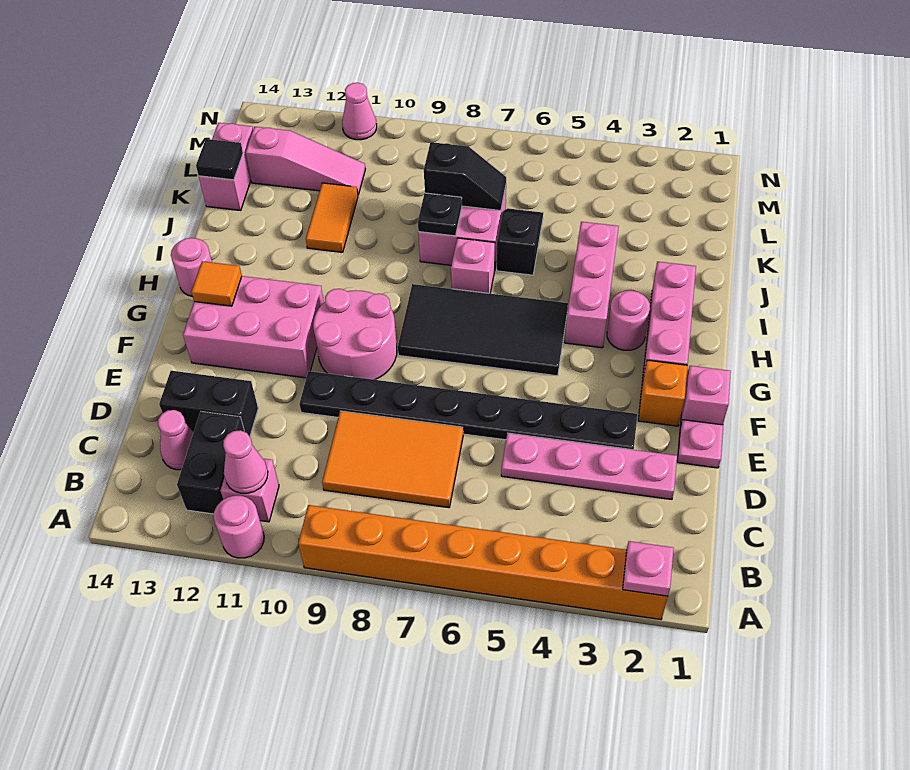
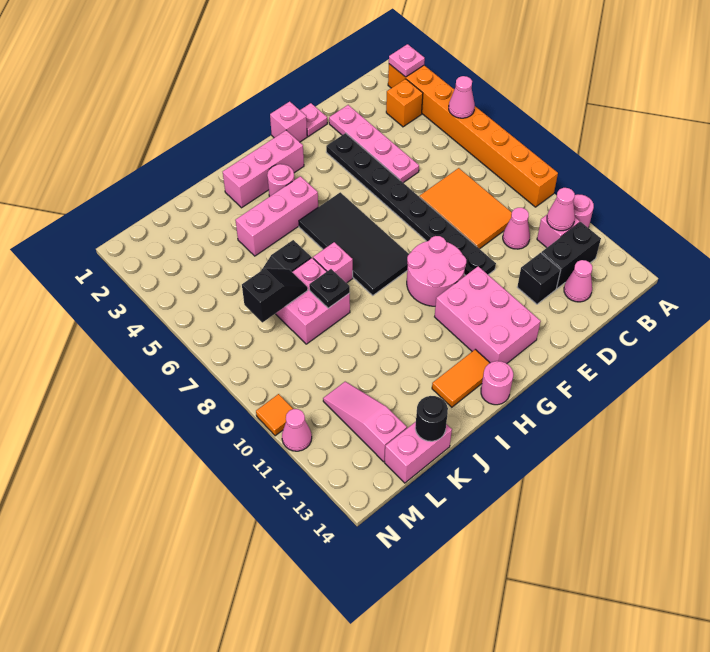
none -> pink cone A5 level 2
none -> pink cone C10 level 1
black brick D12:D13 level 1 -> black brick D12 level 1
orange brick F2 level 1 -> orange brick B3 level 1
orange tile G13 level 2 -> orange tile N10 level 1
orange tile J11:K11 level 1 -> orange tile H13:I13 level 1
black slope K7:K8 level 2 top 8 -> black slope K7:L7 level 2 top L
black tile K14 level 2 -> black round brick K14 level 2

